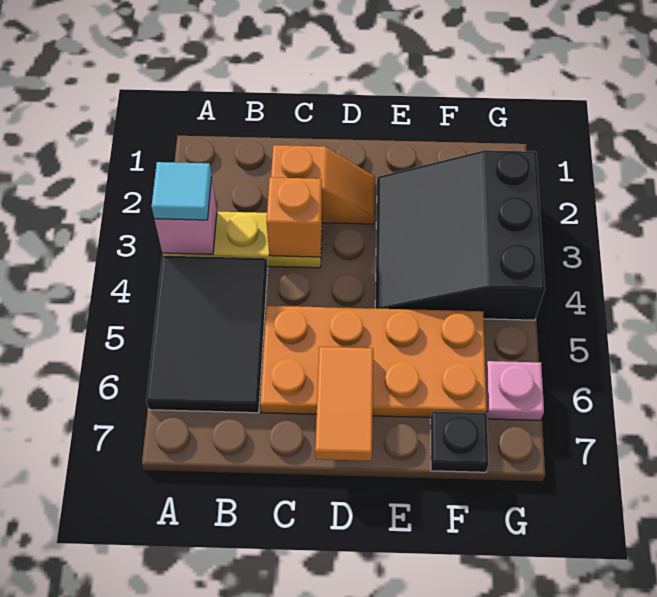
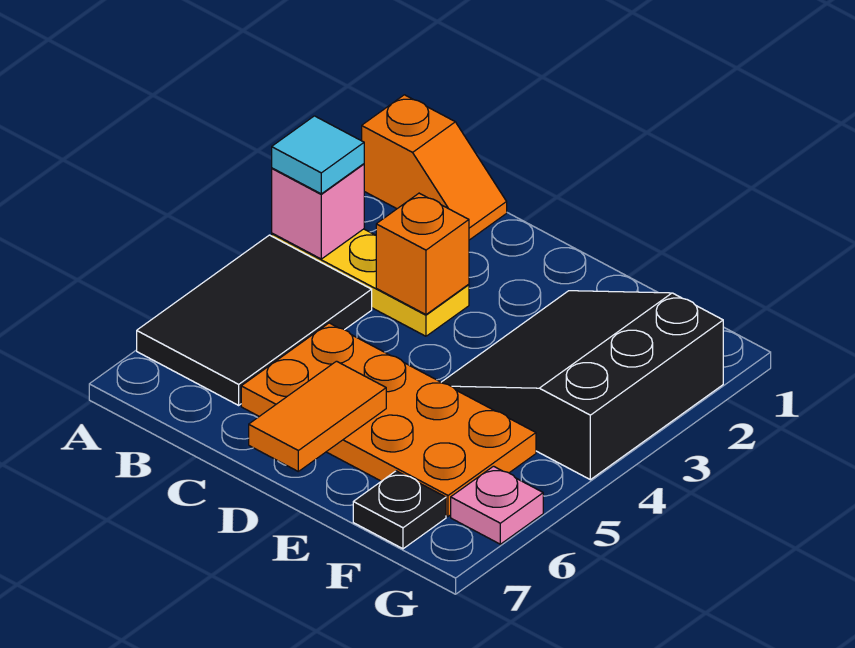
orange slope C2:D2 level 1 top C -> orange slope A1:B1 level 1 top A

